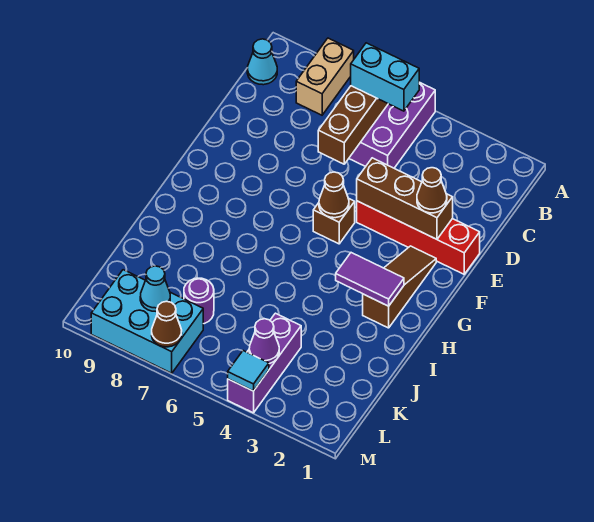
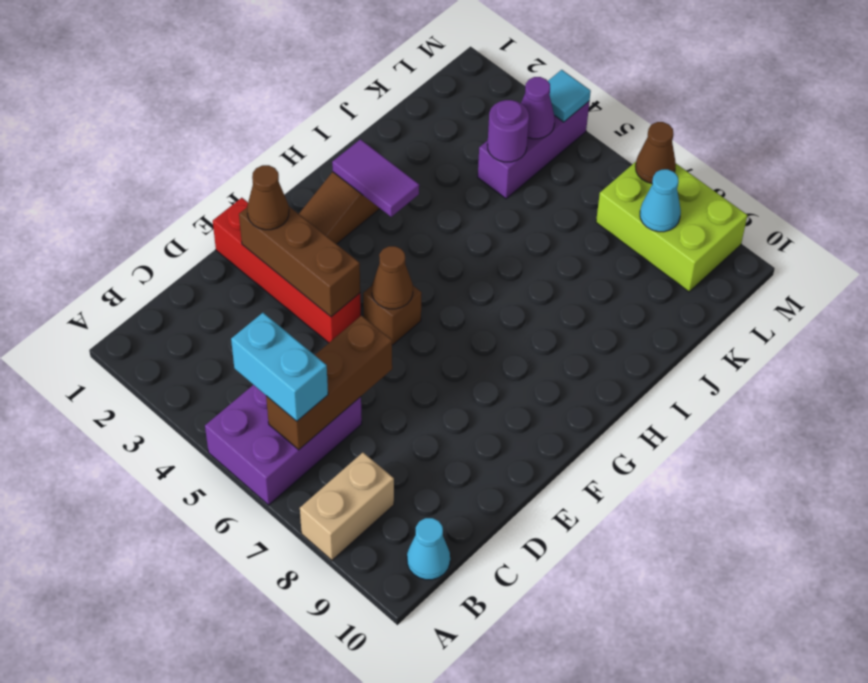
purple round brick K7 level 1 -> purple round brick K4 level 2
cyan brick L7:M9 level 1 -> lime brick L7:M9 level 1

